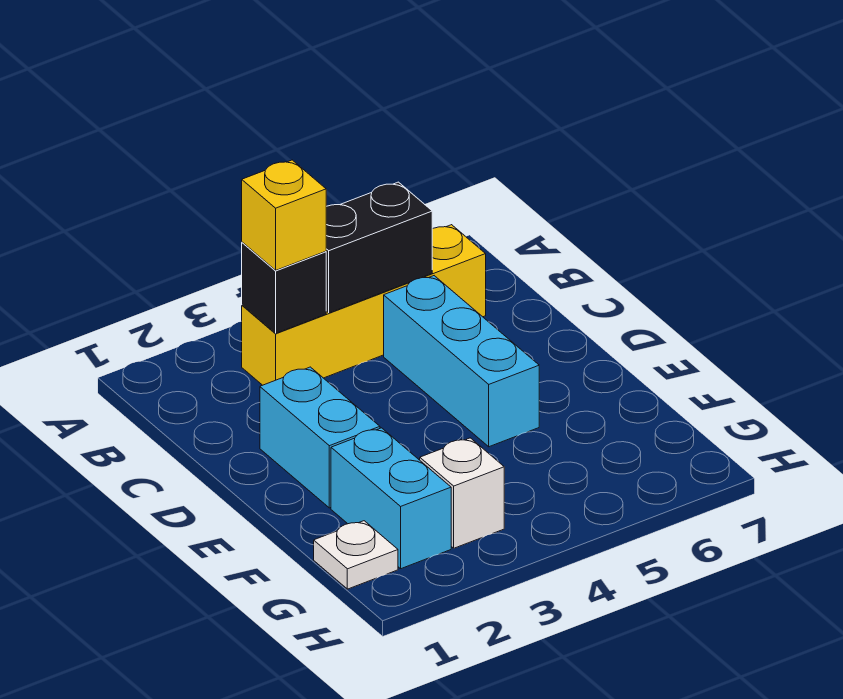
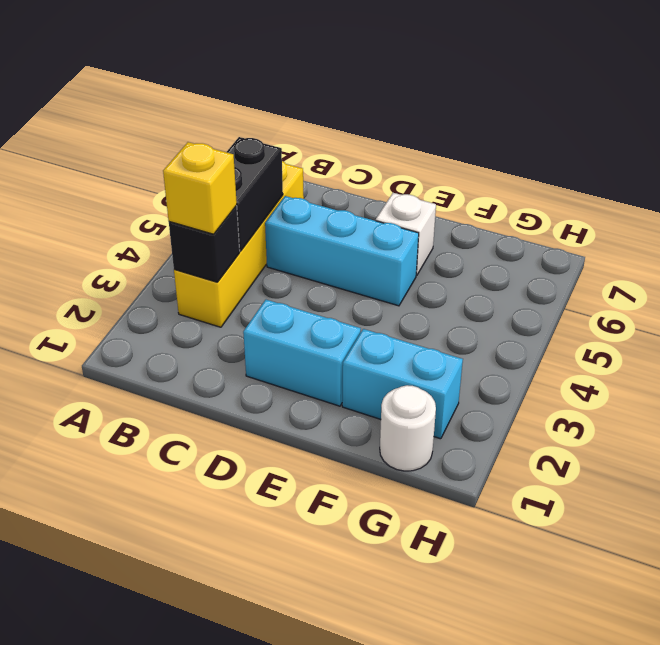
white plate G1 level 1 -> white round brick G1 level 1
white brick G3 level 1 -> white brick E6 level 1

